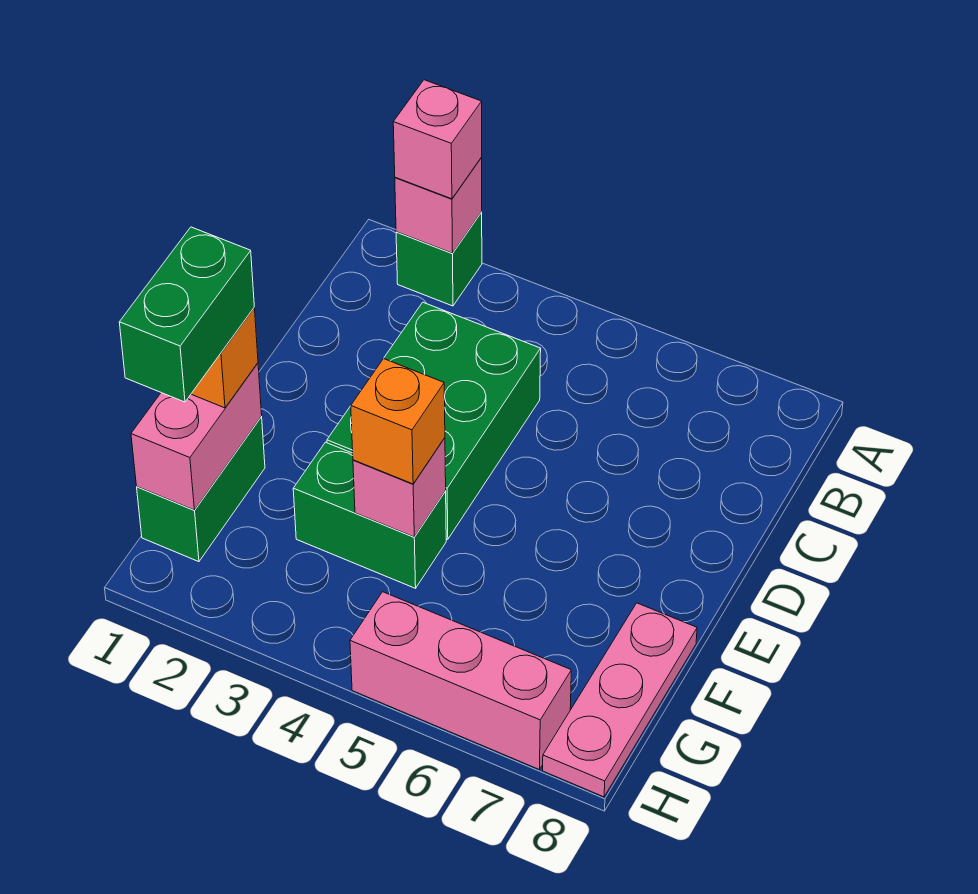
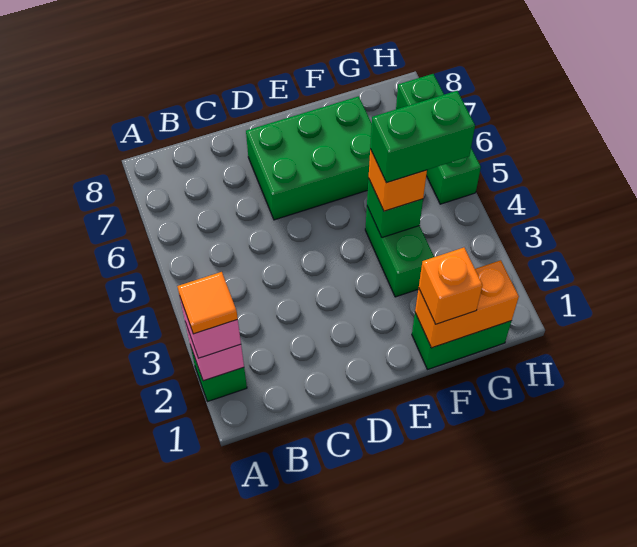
none -> orange tile A2 level 4
green brick C3:E4 level 1 -> green brick D6:F7 level 1
pink brick F1:G1 level 2 -> orange brick F1:G1 level 2
green brick F1:G1 level 4 -> green brick F4:G4 level 4
pink brick F4 level 2 -> green brick F4 level 2
pink plate F8:H8 level 1 -> none
pink brick H5:H7 level 1 -> green brick H5:H7 level 1

